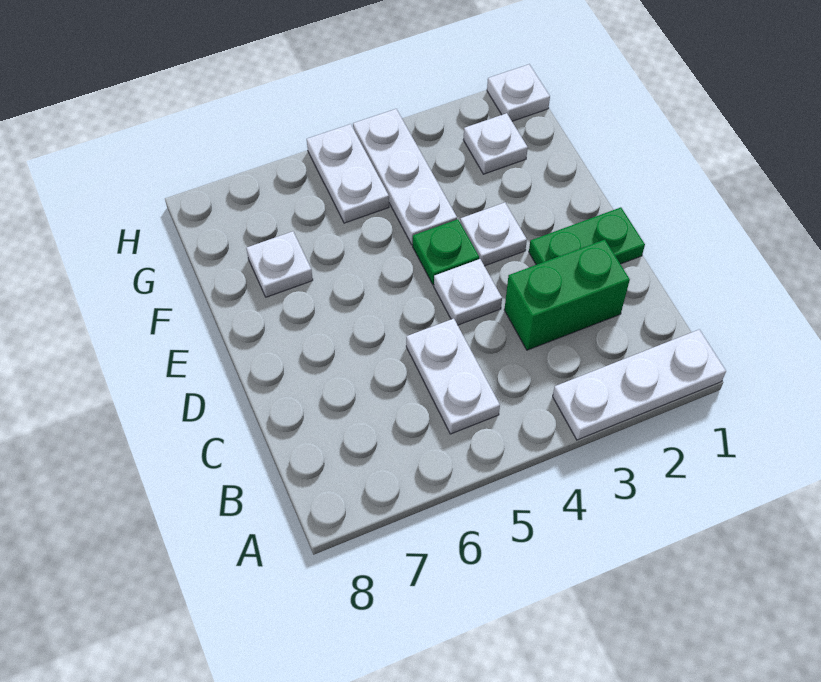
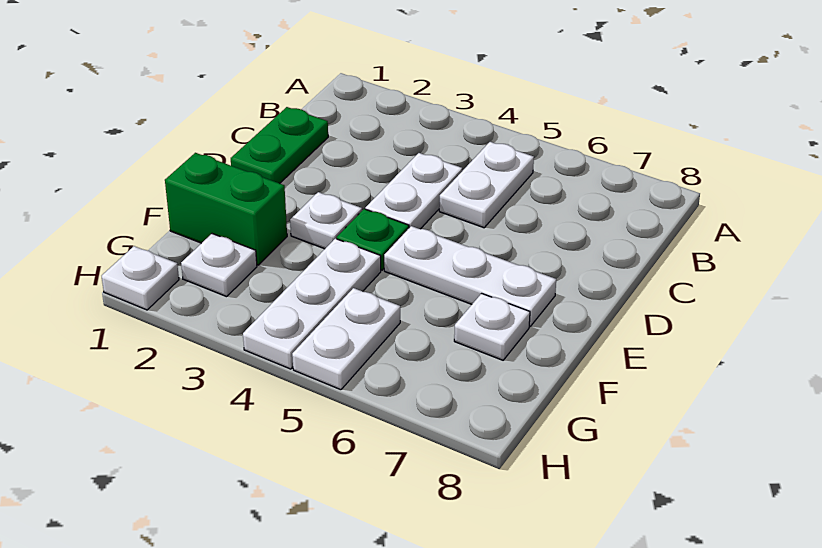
white plate A1:A3 level 1 -> white plate E5:E7 level 1
green brick C2:C3 level 1 -> green brick F1:F2 level 1
green plate D1:D2 level 1 -> green plate C1:D1 level 1
white plate D4 level 1 -> white plate C4:D4 level 1

